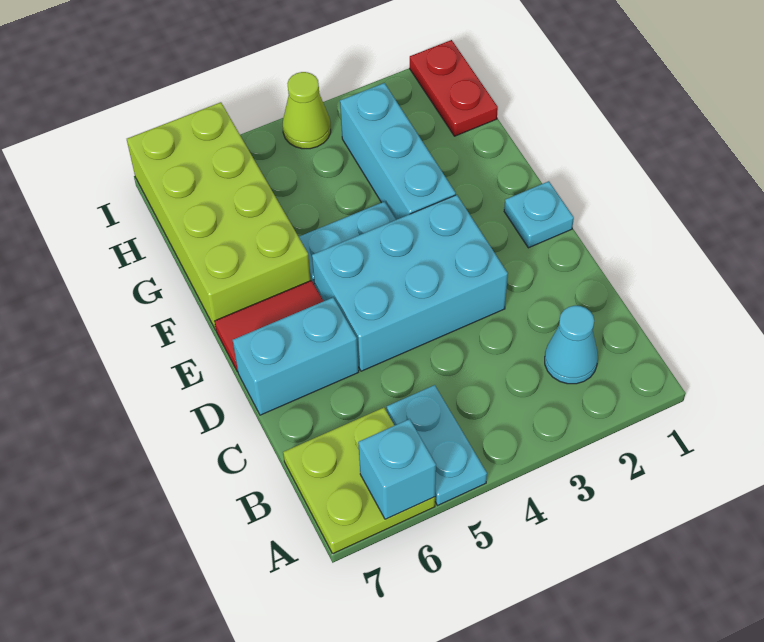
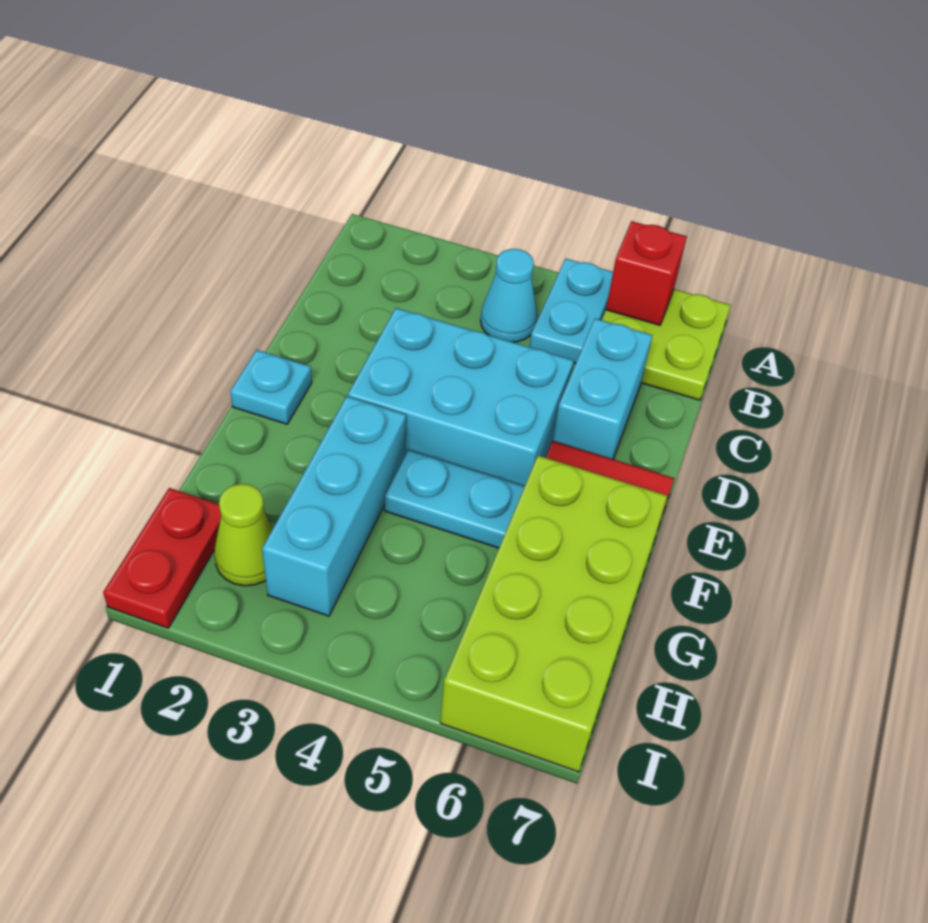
cyan brick A6 level 2 -> red brick A6 level 2
cyan cone B2 level 1 -> cyan cone B4 level 1
cyan brick D6:D7 level 1 -> cyan brick C6:D6 level 1
lime cone I4 level 1 -> lime cone H2 level 1

